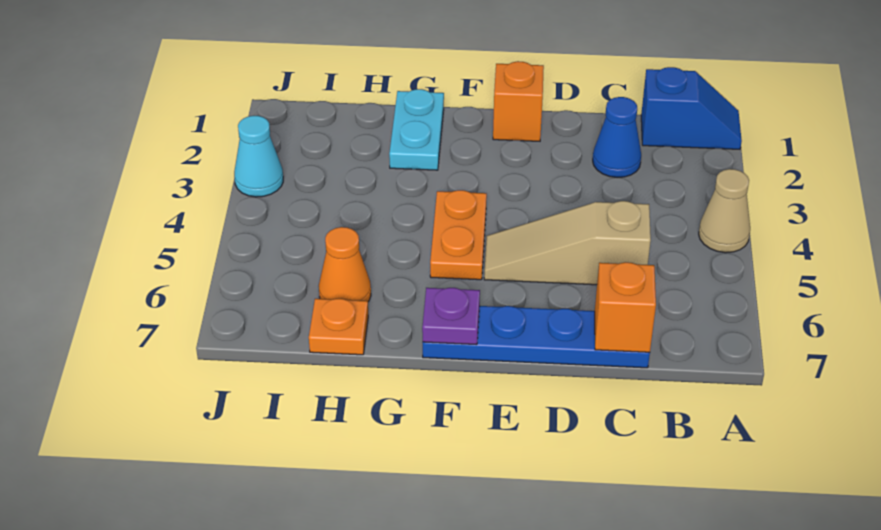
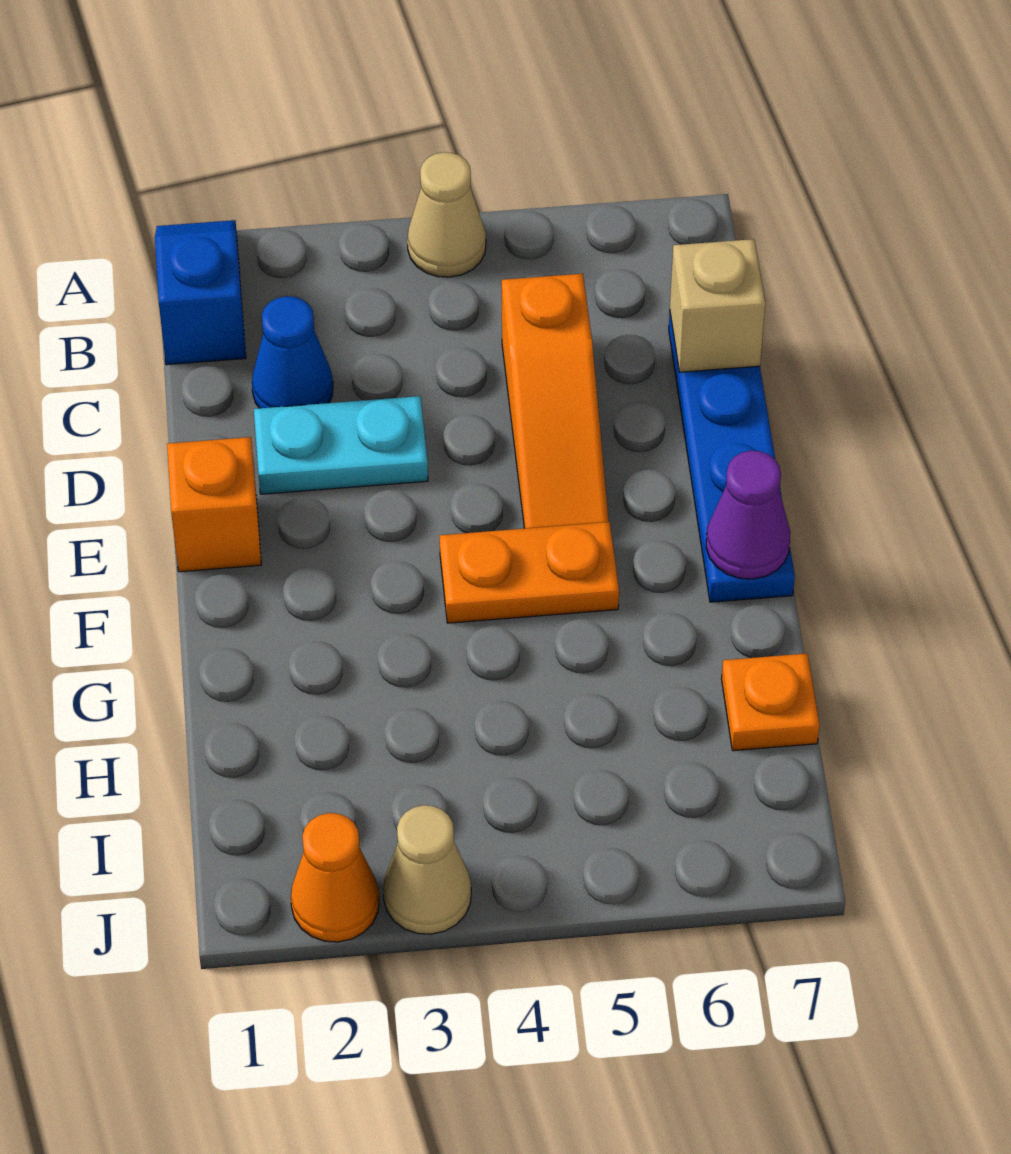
tan slope C5:E5 level 1 top C -> orange slope C5:E5 level 1 top C
orange brick C7 level 2 -> tan brick C7 level 2
purple plate F7 level 2 -> purple cone F7 level 2
cyan plate G1:G2 level 1 -> cyan plate D2:D3 level 1
orange cone H6 level 1 -> orange cone J2 level 1
cyan cone J3 level 1 -> tan cone J3 level 1

